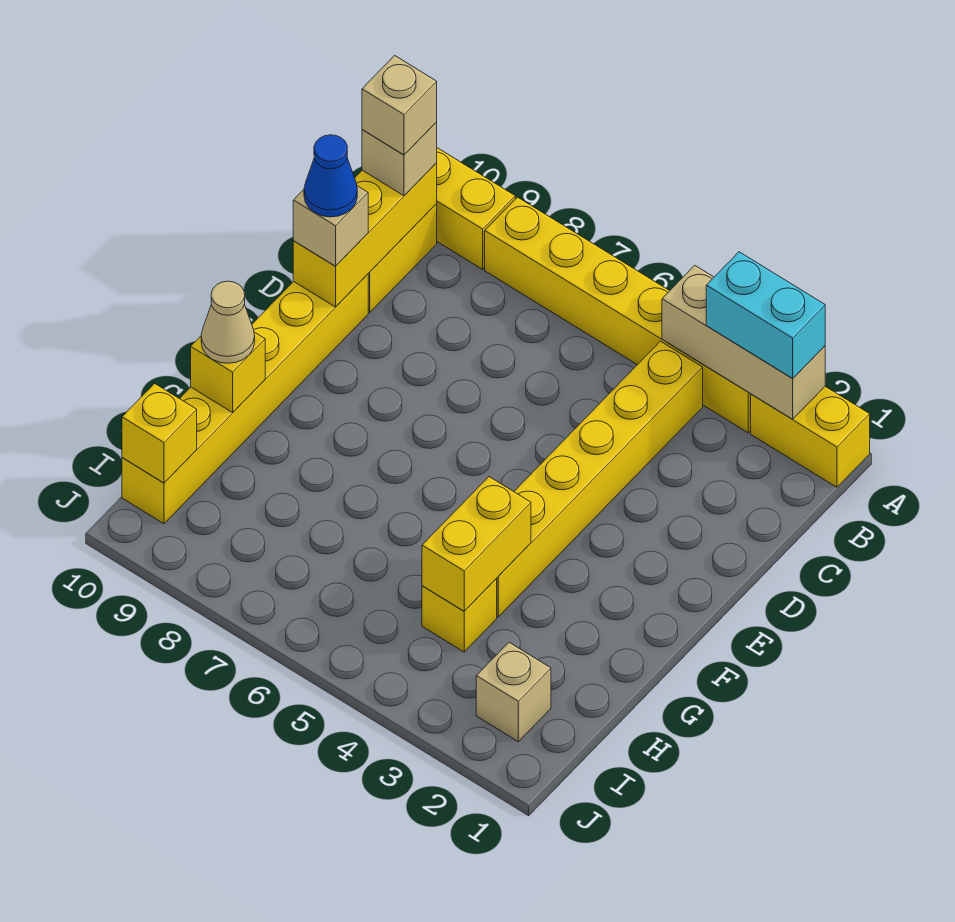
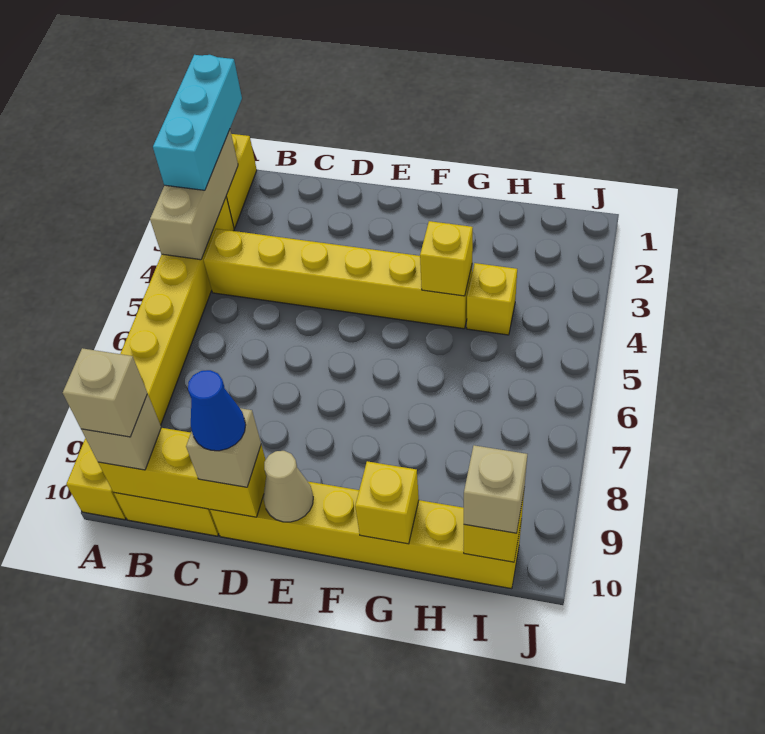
cyan brick A2:A3 level 3 -> cyan brick A1:A3 level 3
yellow brick G4:H4 level 2 -> yellow brick G4 level 2
tan cone G10 level 3 -> tan cone E10 level 2
tan brick I2 level 1 -> tan brick I10 level 3

